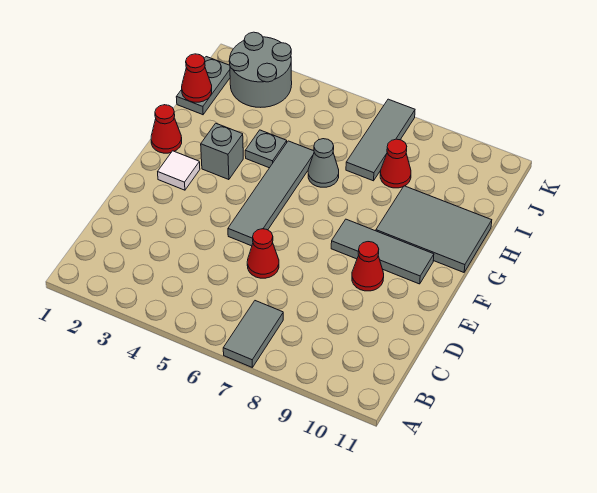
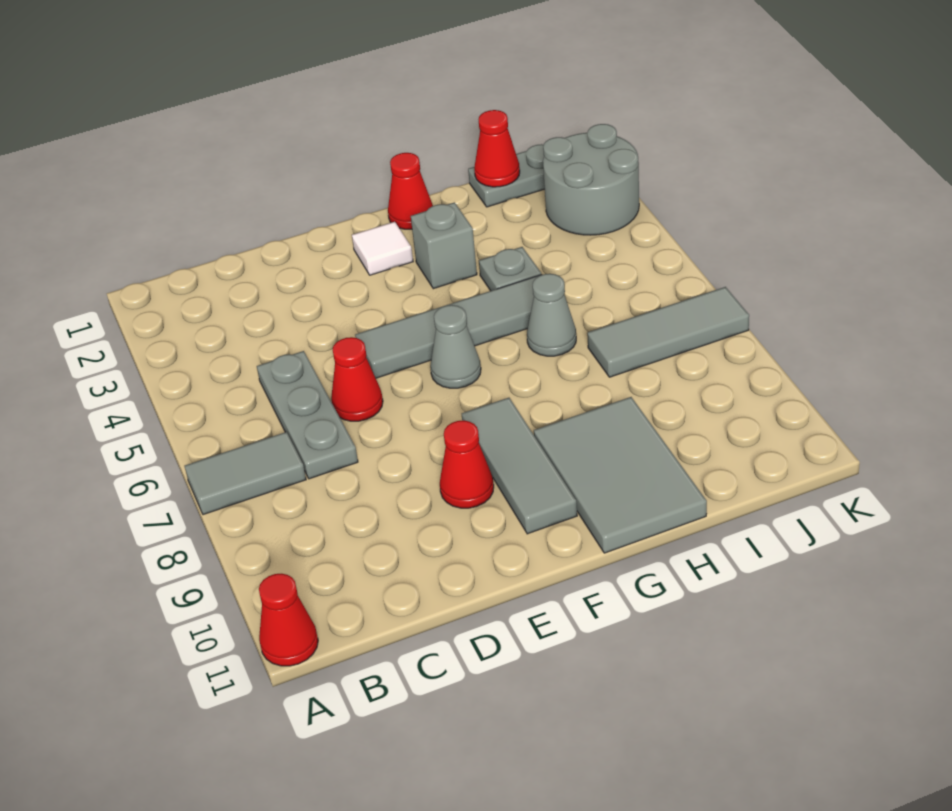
none -> grey plate C5:C7 level 1
none -> grey cone F6 level 1
red cone I8 level 1 -> red cone A11 level 1

